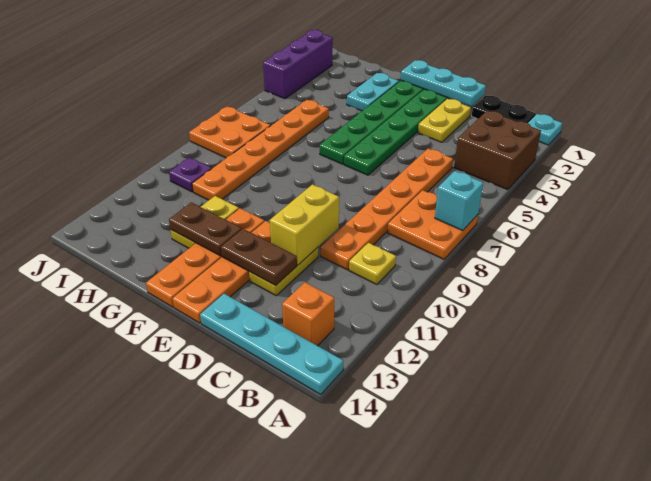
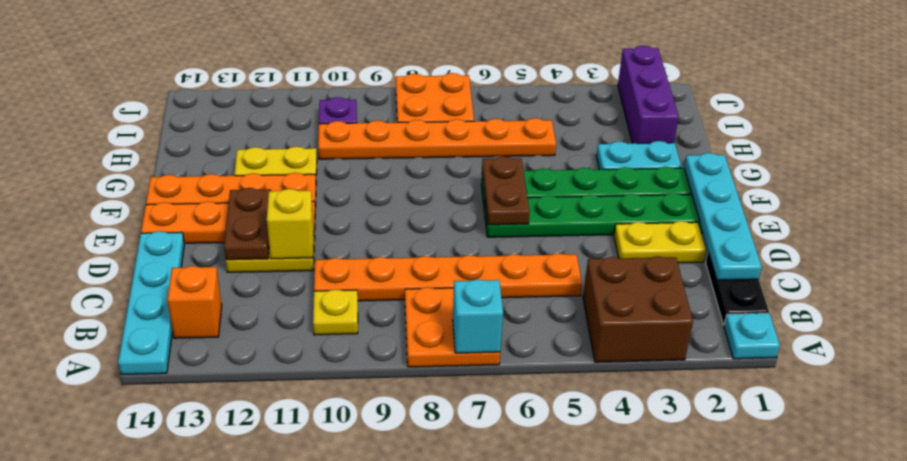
cyan plate D1:F1 level 2 -> cyan plate C1:F1 level 2
yellow brick D10:D11 level 2 -> yellow brick D11 level 2
brown plate F12:G12 level 2 -> brown plate E6:F6 level 2
purple brick J2:J4 level 1 -> purple brick H2:J2 level 1

